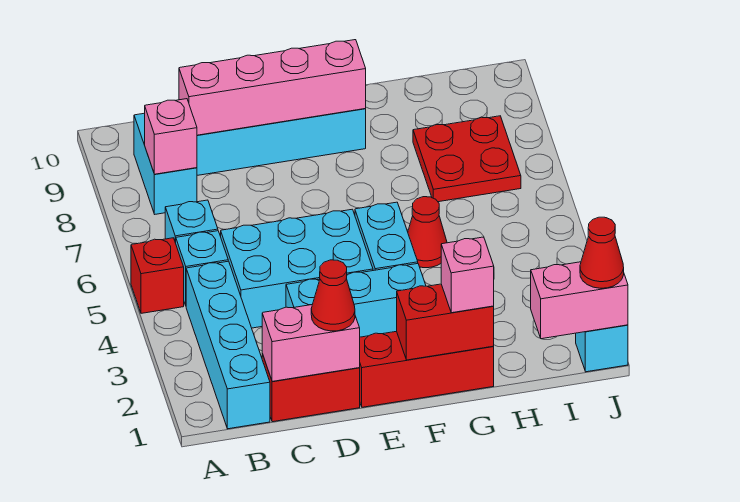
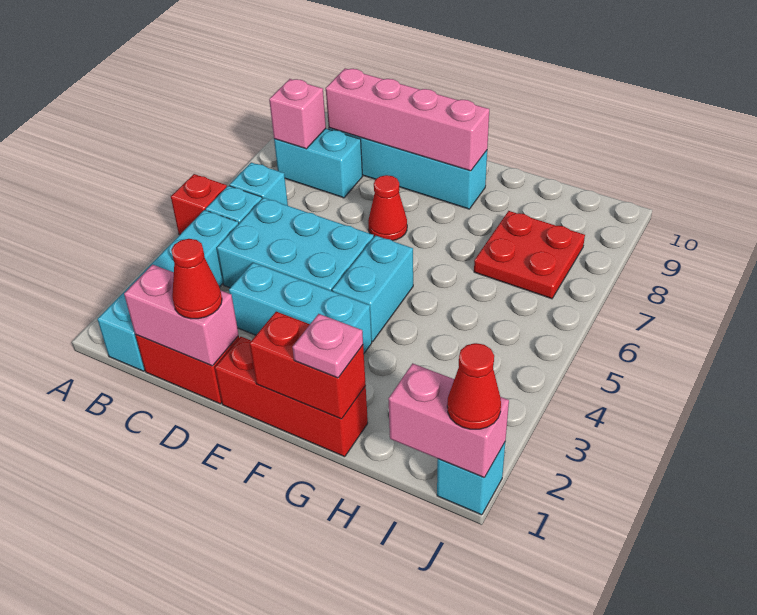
cyan brick B8:B9 level 1 -> cyan brick B8:C8 level 1
pink brick G1 level 3 -> pink plate G1 level 3
red cone G5 level 1 -> red cone E7 level 1

